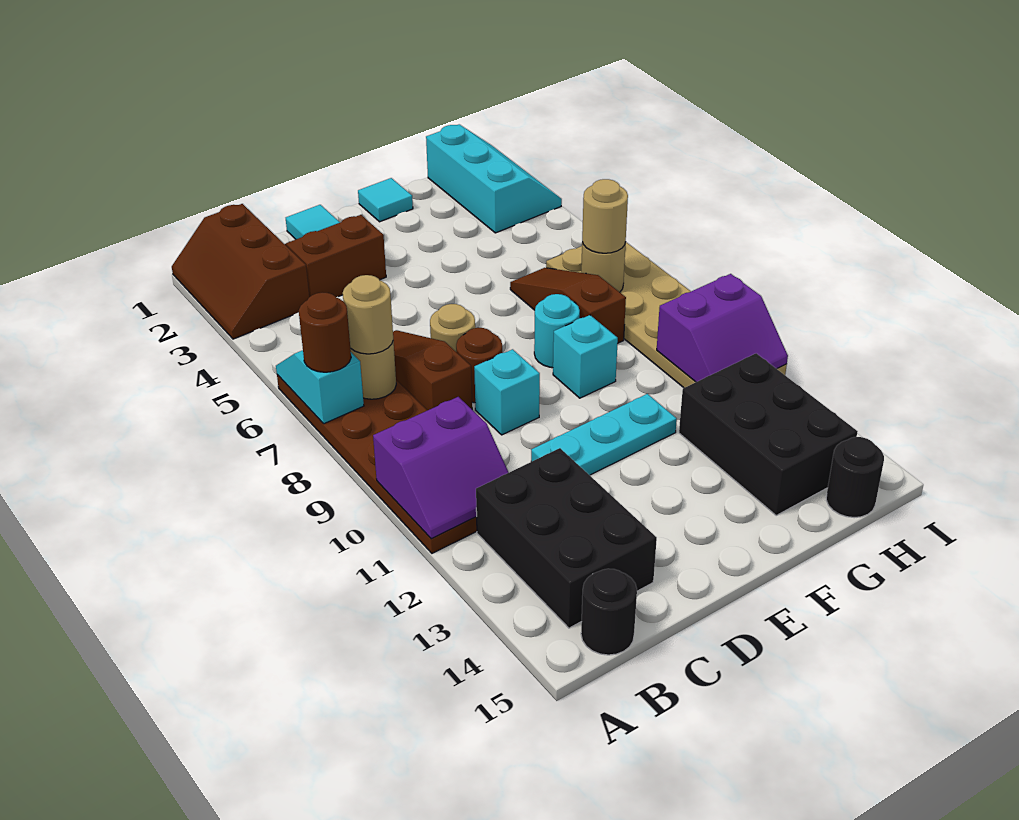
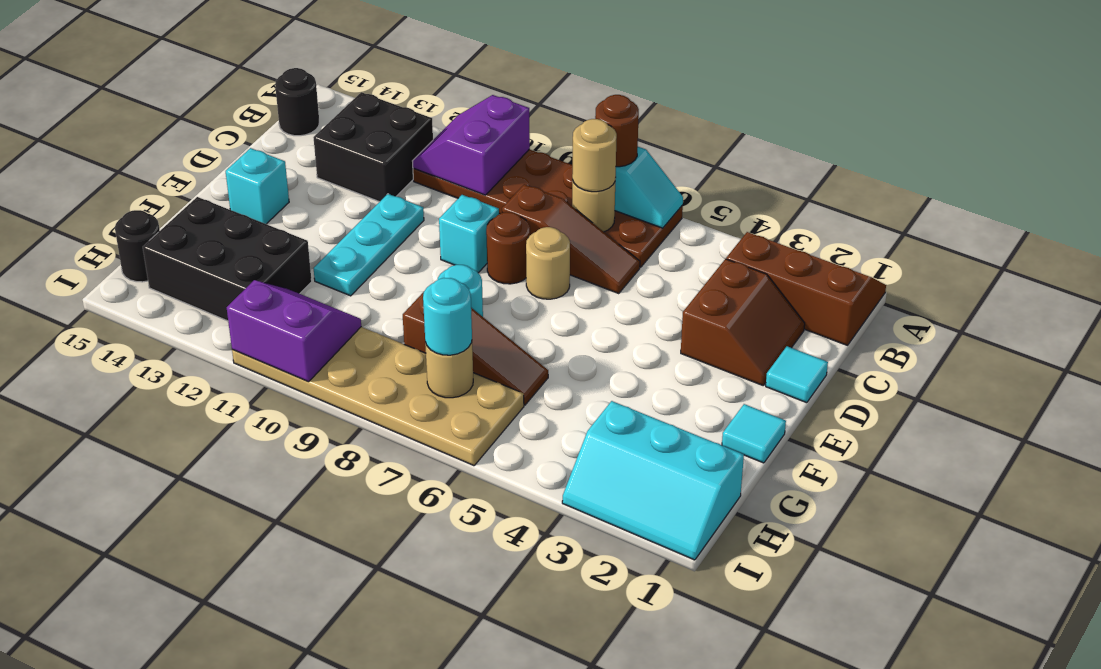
black brick B12:C14 level 1 -> black brick B12:C13 level 1
cyan brick F9 level 1 -> cyan brick E14 level 1
tan round brick H7 level 3 -> cyan round brick H7 level 3
purple slope H10:I11 level 2 top 10 -> purple slope H10:I11 level 2 top I

